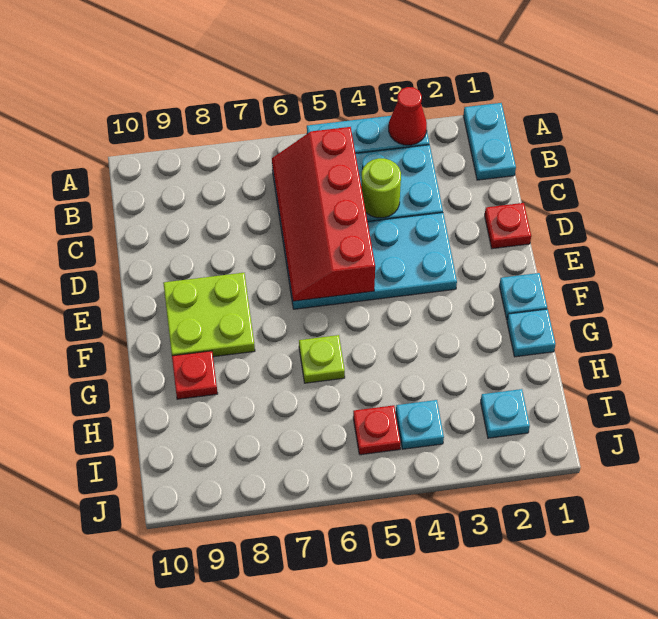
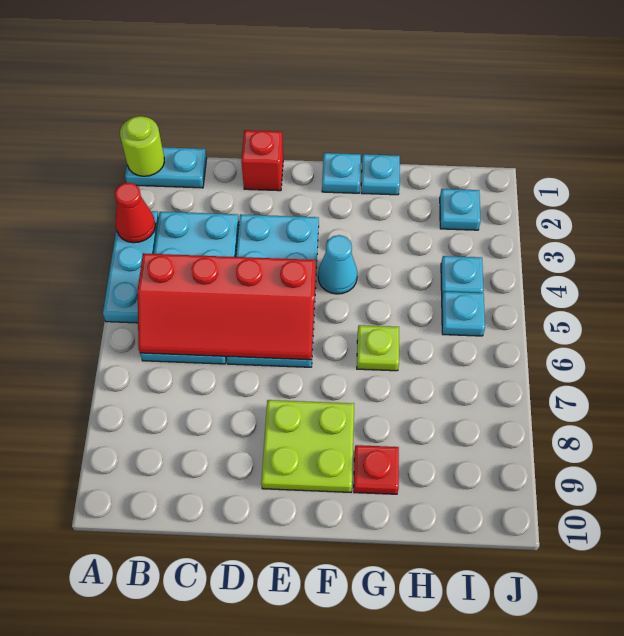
lime round brick C4 level 2 -> lime round brick A1 level 2
red plate D1 level 1 -> red brick D1 level 1
none -> cyan cone F4 level 1
red plate I5 level 1 -> cyan plate I5 level 1

